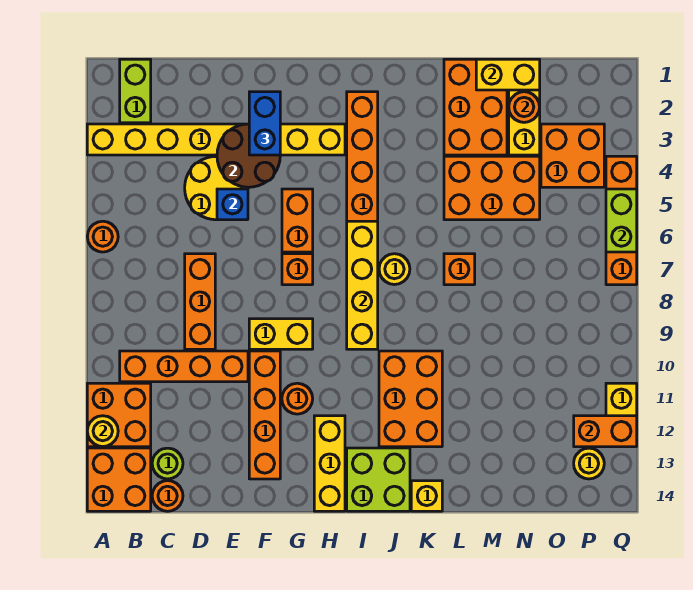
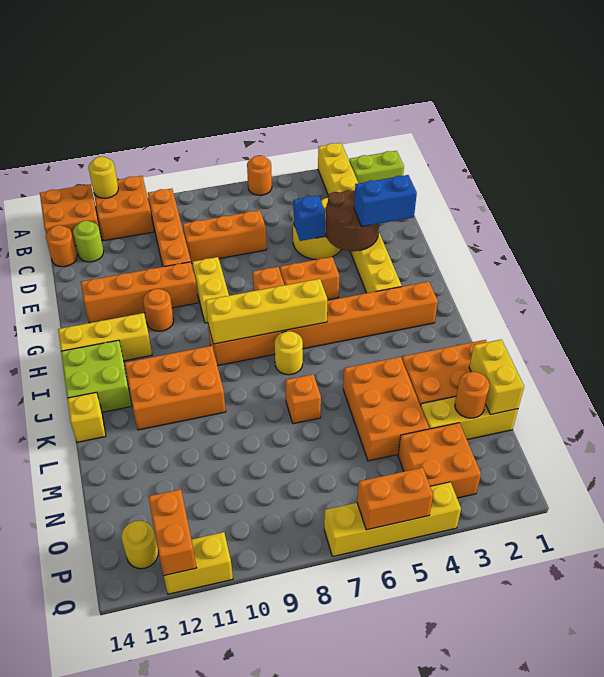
orange brick Q4:Q7 level 1 -> yellow brick Q4:Q7 level 1
lime brick Q5:Q6 level 2 -> orange brick Q5:Q6 level 2

